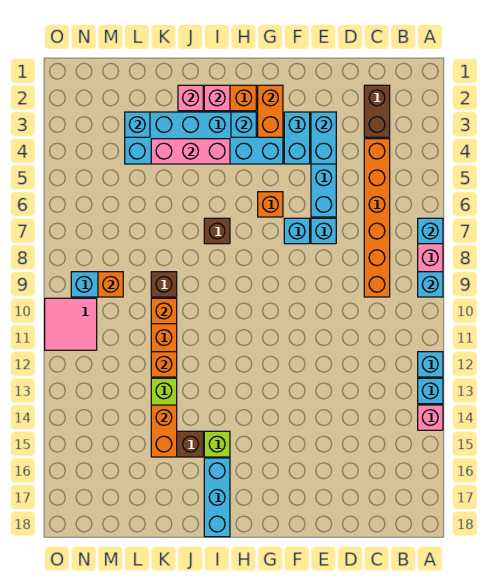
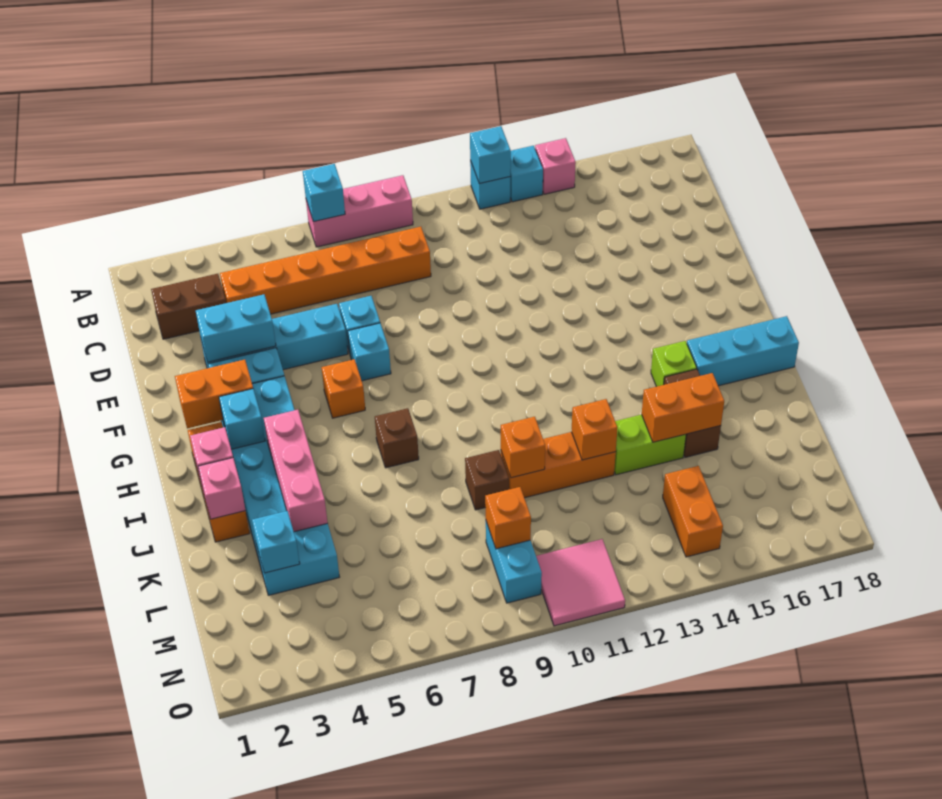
cyan brick A9 level 2 -> cyan brick A12 level 2
none -> orange brick M14:N14 level 1

